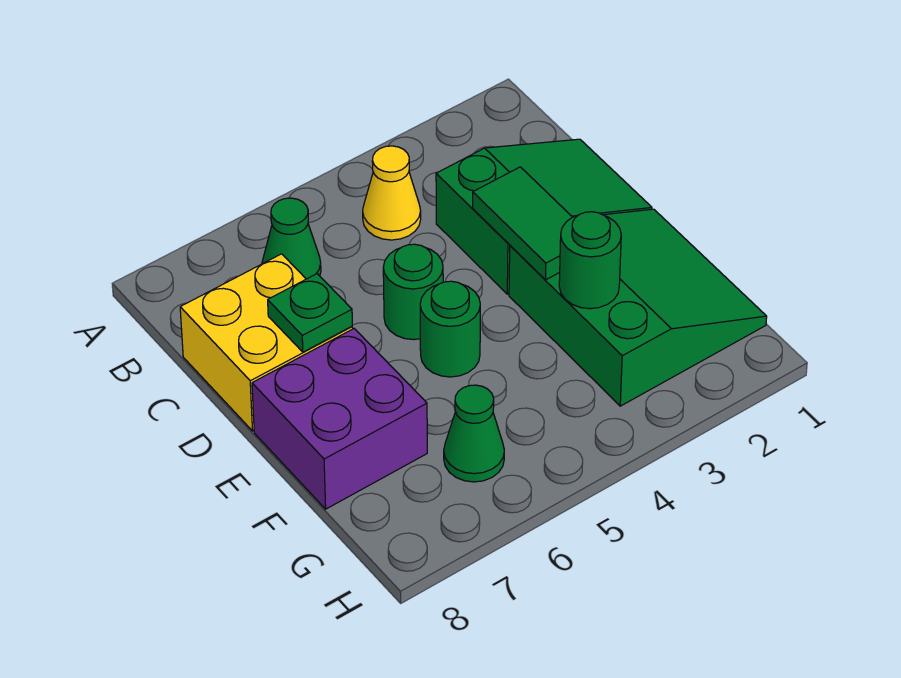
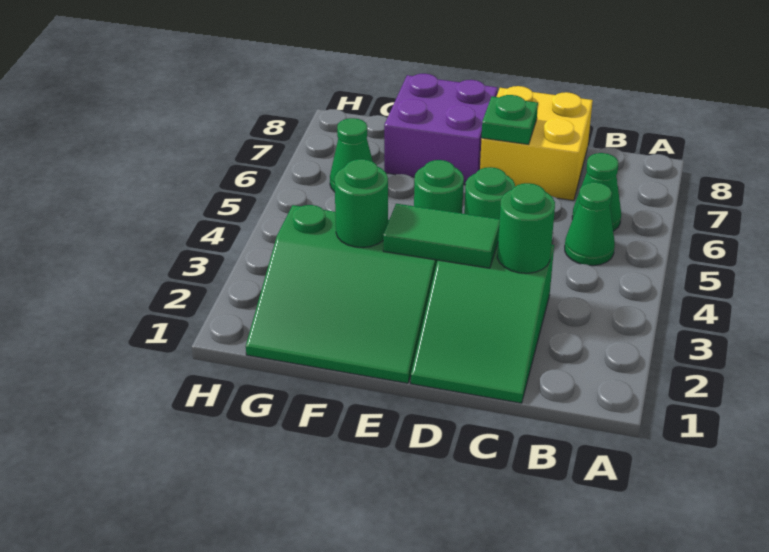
yellow cone B4 level 1 -> none
none -> green cone B5 level 1
none -> green round brick C3 level 2

